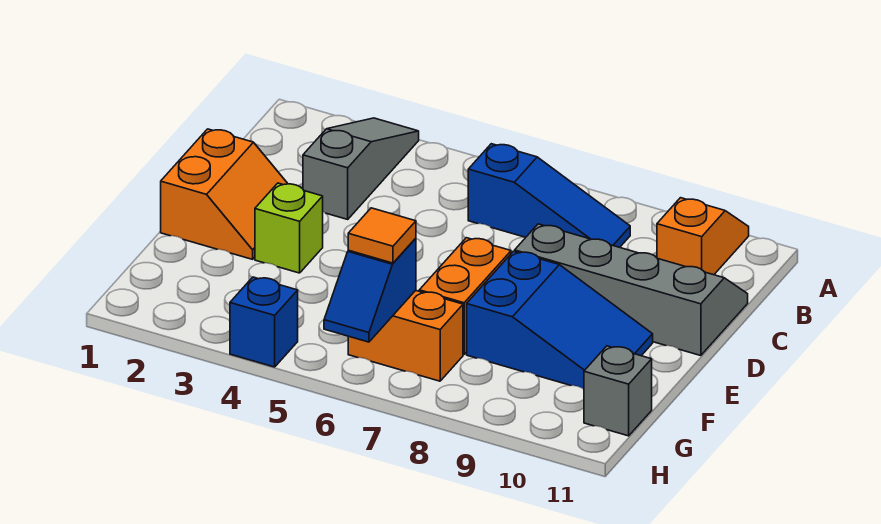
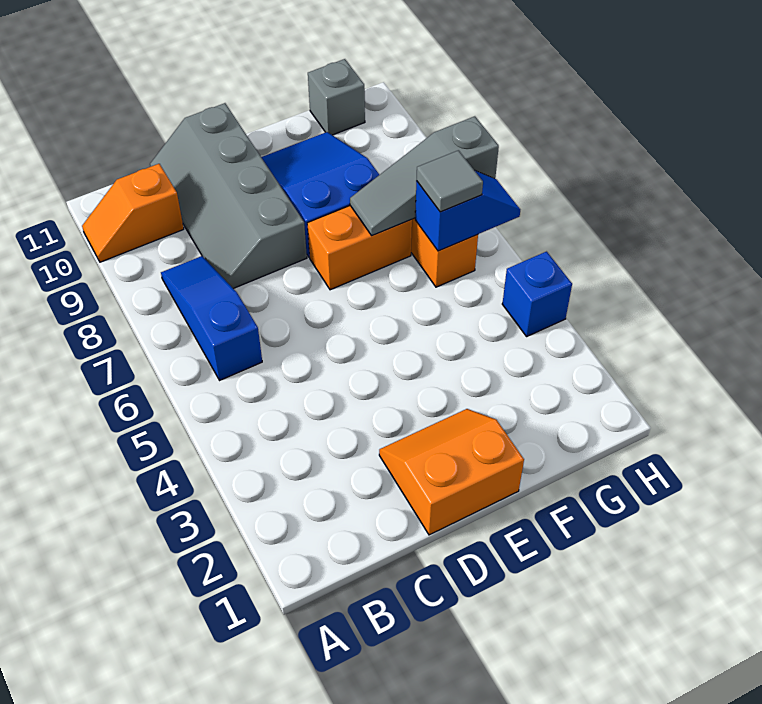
grey slope A3:C3 level 1 top C -> grey slope F7:H7 level 2 top H
lime brick E3 level 1 -> none
orange tile G6 level 3 -> grey tile G6 level 3

